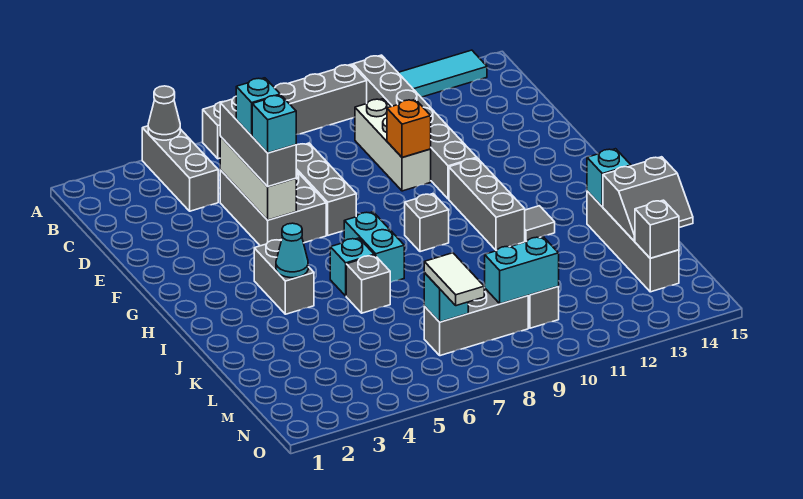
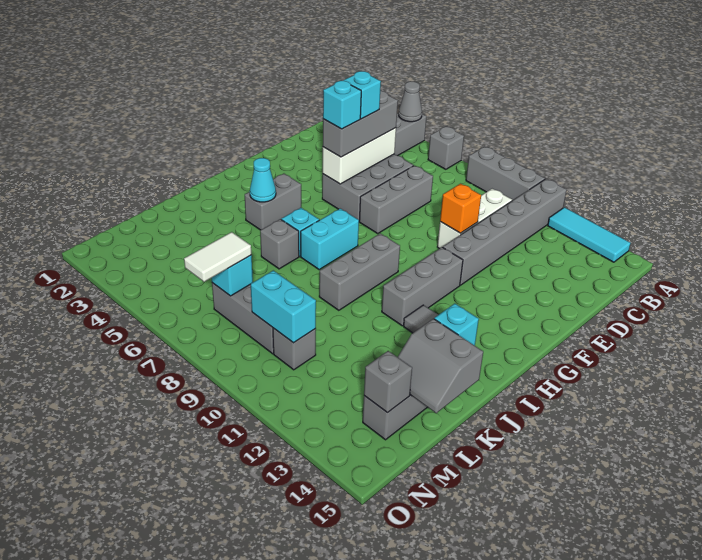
grey brick H9 level 1 -> grey brick H9:J9 level 1

